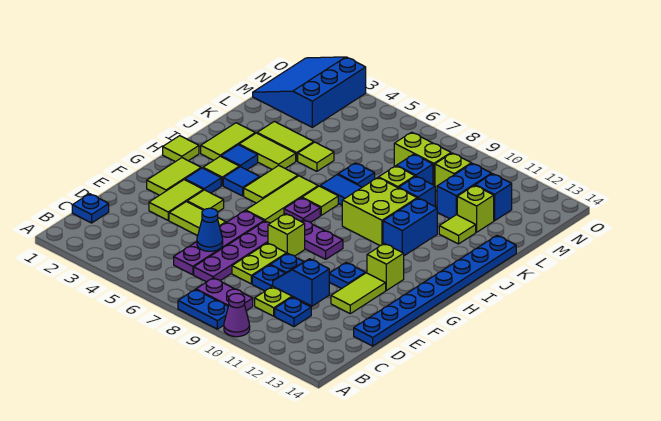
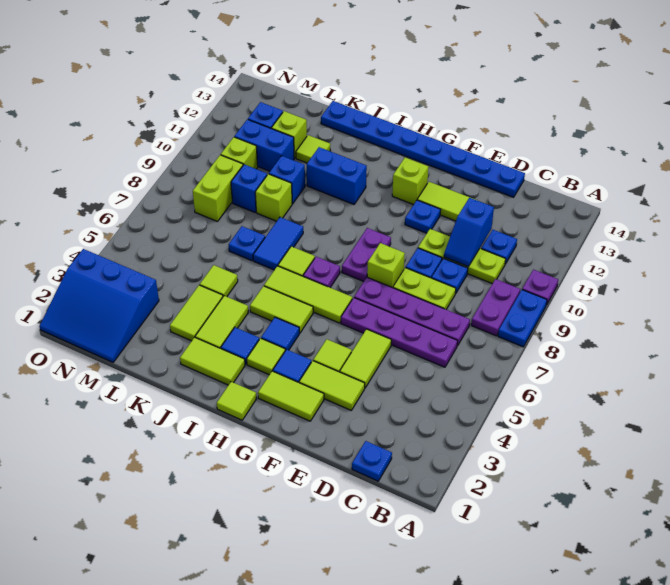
purple cone A10 level 1 -> purple plate A10 level 1
blue cone D6 level 2 -> none
lime brick I9:J10 level 1 -> none

